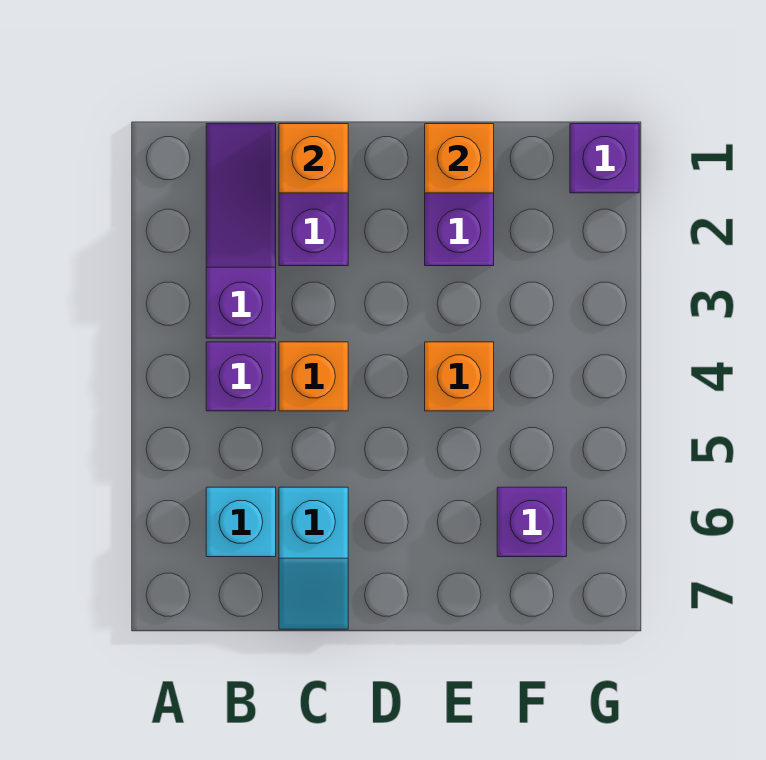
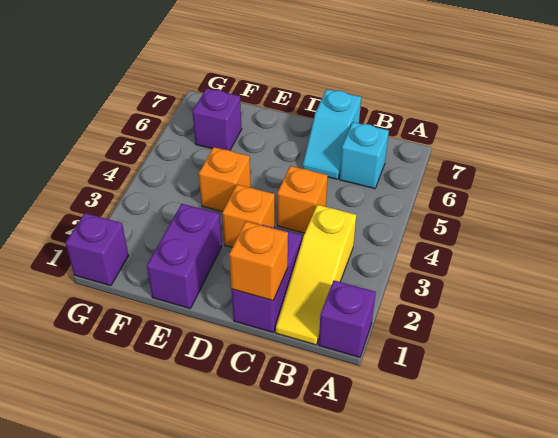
purple slope B1:B3 level 1 top 3 -> yellow slope B1:B3 level 1 top 3
purple brick B4 level 1 -> purple brick A1 level 1
cyan slope C6:C7 level 1 top 6 -> cyan slope C6:C7 level 1 top 7
orange brick E1 level 2 -> orange brick D3 level 1

